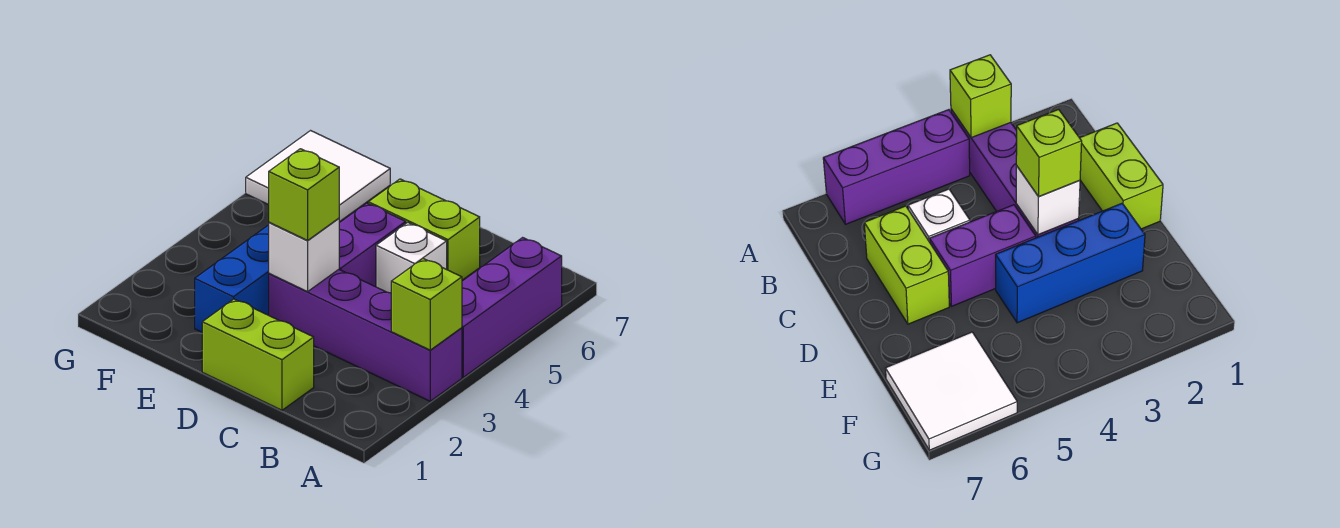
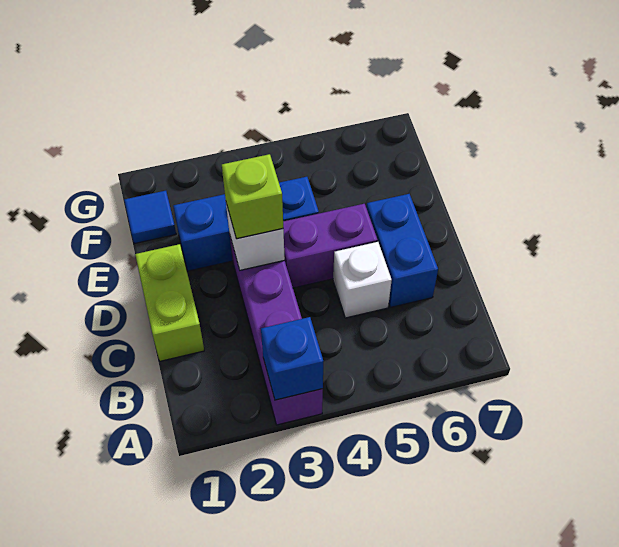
lime brick A3 level 2 -> blue brick A3 level 2
purple brick A4:A6 level 1 -> none
lime brick C6:D6 level 1 -> blue brick C6:D6 level 1
none -> blue tile F1 level 1
white tile F6:G7 level 1 -> none

